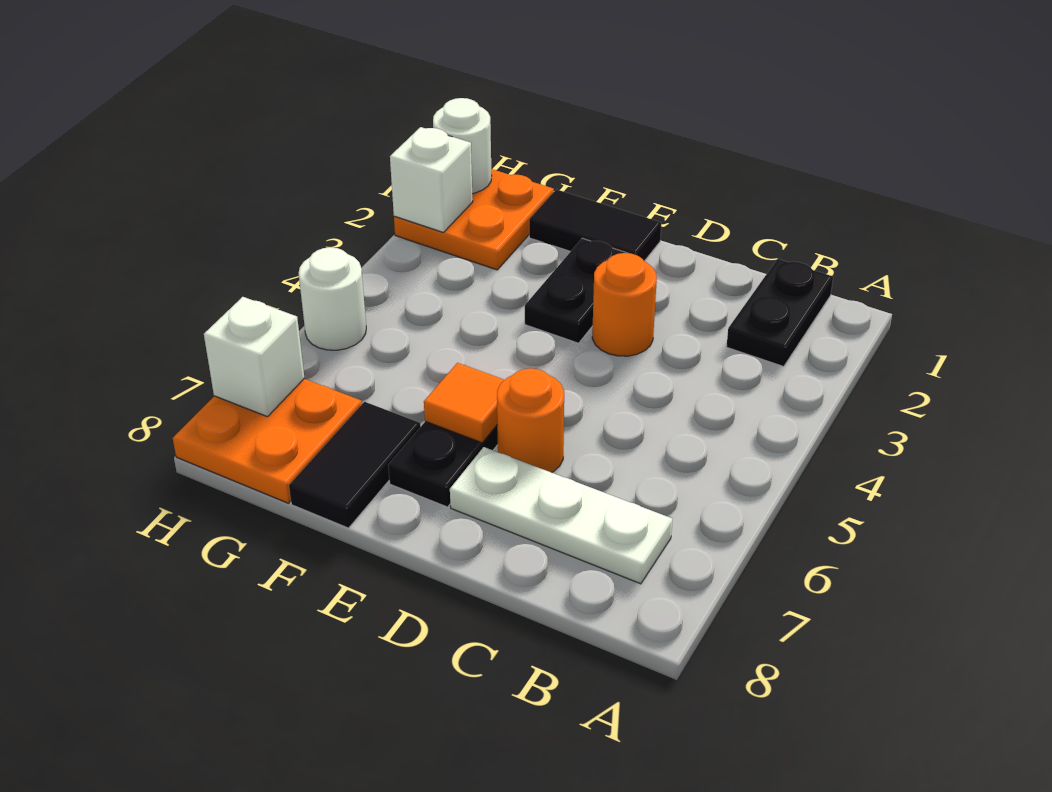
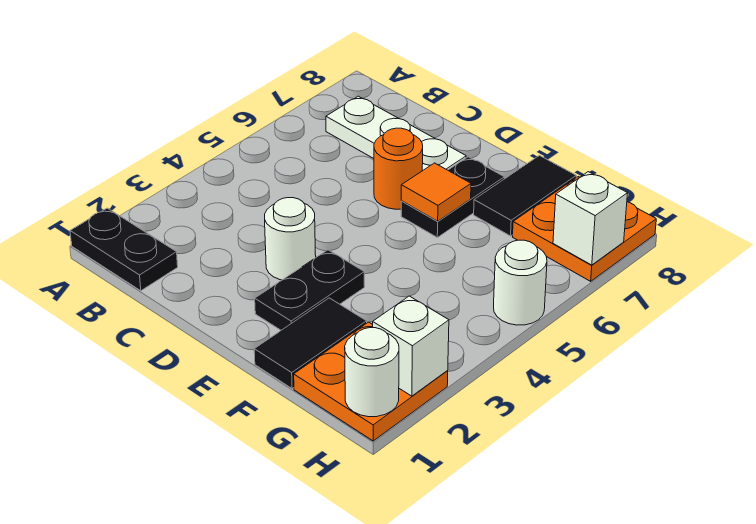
black plate B1:B2 level 1 -> black plate A1:B1 level 1
orange round brick D3 level 1 -> white round brick D3 level 1
black tile E1:F1 level 1 -> black tile F1:F2 level 1

